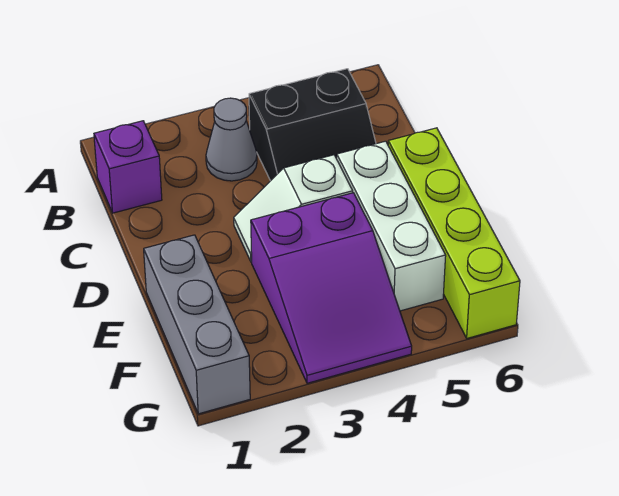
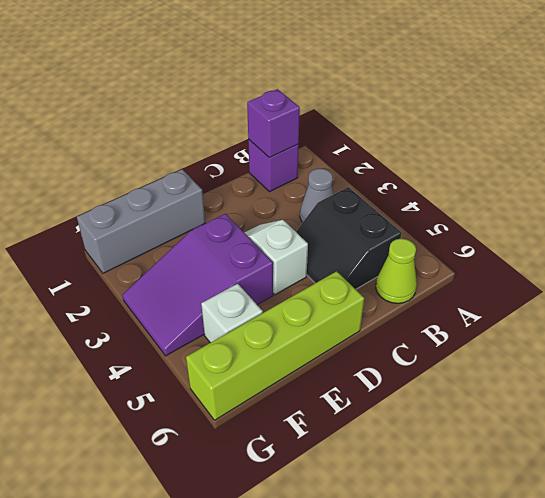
none -> purple brick B1 level 2
none -> lime cone B6 level 1
white brick D5:F5 level 1 -> white brick F5 level 1

